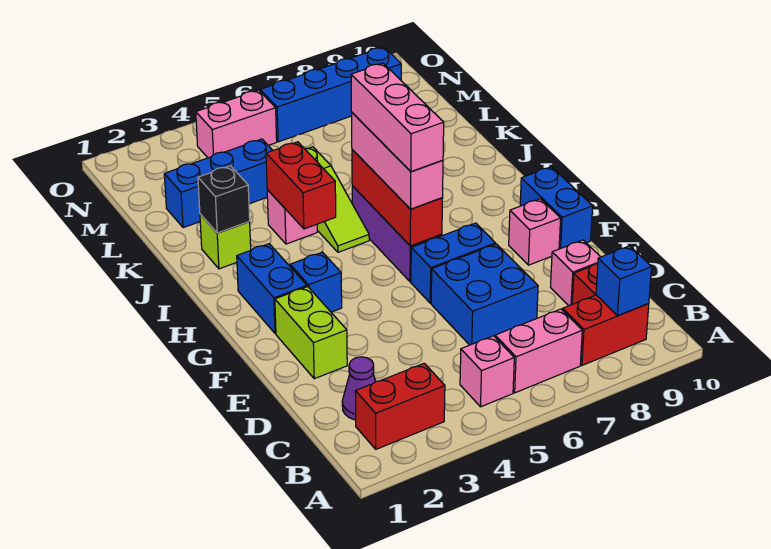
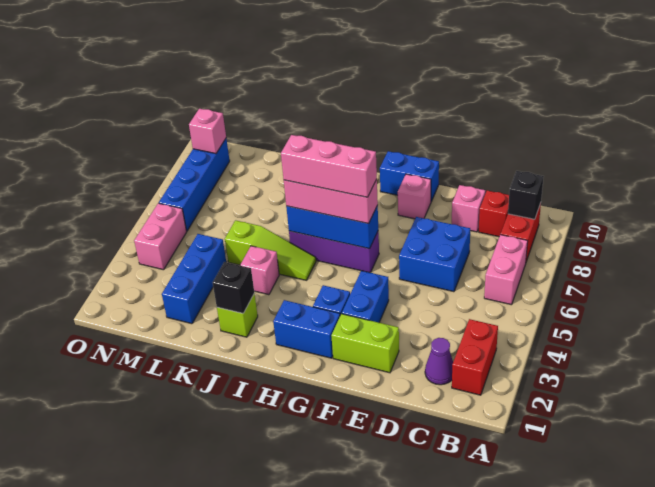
pink brick B5 level 1 -> pink brick N9 level 2
blue brick B9 level 2 -> black brick B9 level 2
blue brick F6:F7 level 1 -> blue brick F3:F4 level 1
red brick G6:I6 level 2 -> blue brick G6:I6 level 2
red brick I4:J4 level 2 -> none

